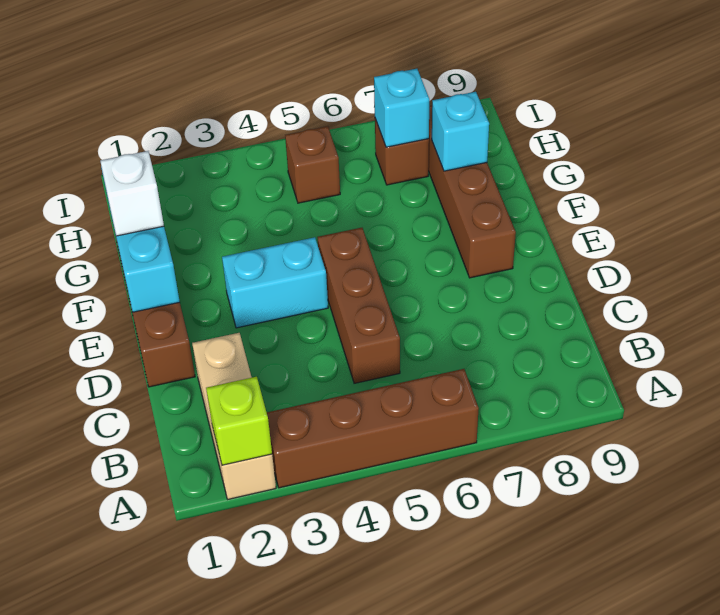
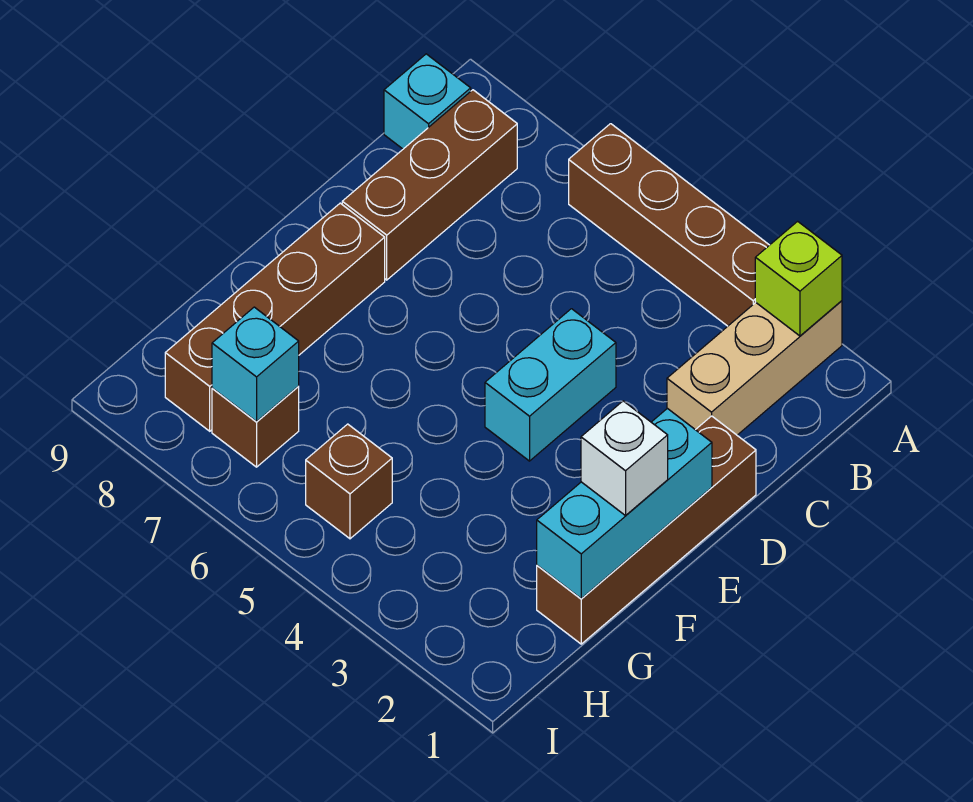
brown brick C5:E5 level 1 -> brown brick B8:D8 level 1
cyan brick E3:E4 level 1 -> cyan brick D4:E4 level 1
cyan brick G8 level 2 -> cyan brick B9 level 1

